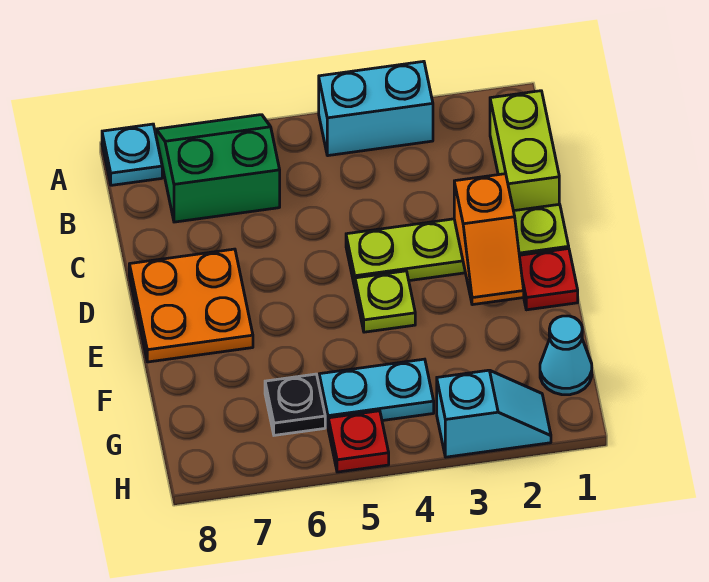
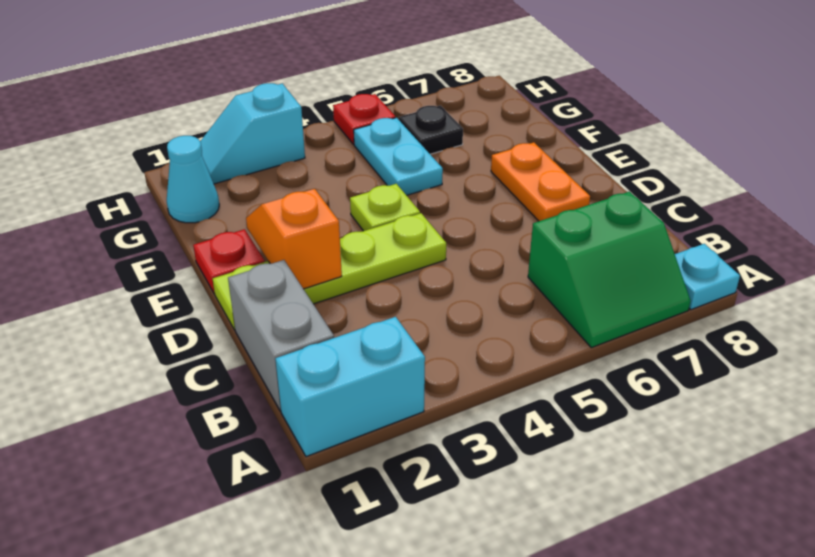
cyan brick A3:A4 level 1 -> cyan brick A1:A2 level 1
lime brick B1:C1 level 1 -> grey brick B1:C1 level 1
orange plate D7:E8 level 1 -> orange plate D7:E7 level 1
cyan plate G4:G5 level 1 -> cyan plate F5:G5 level 1

